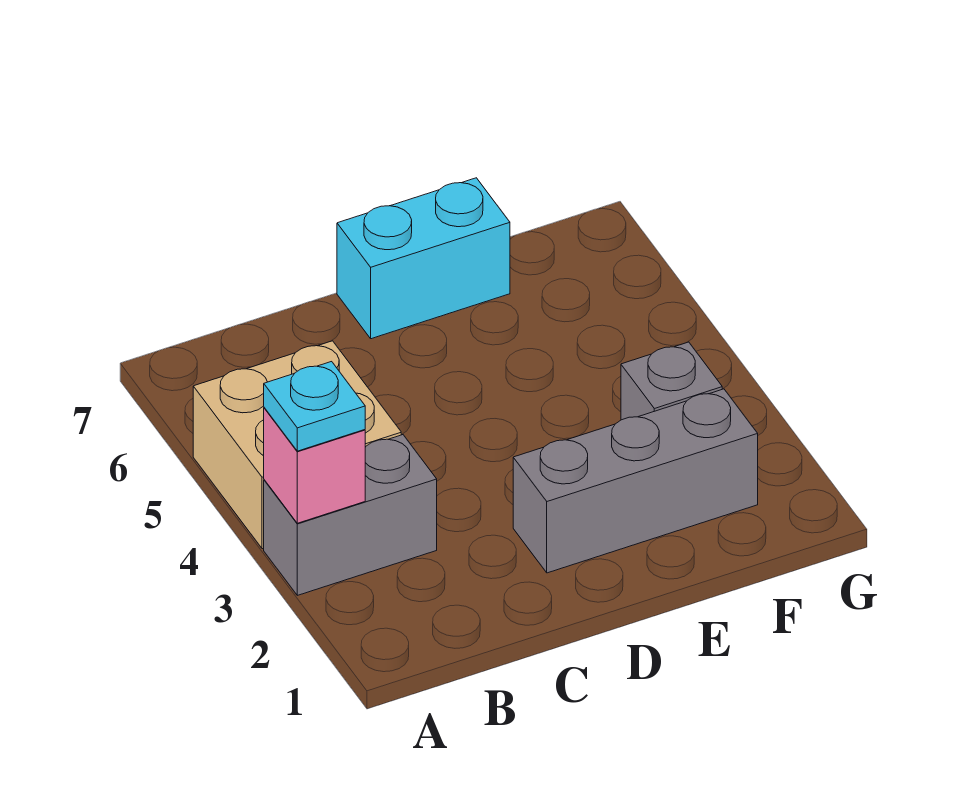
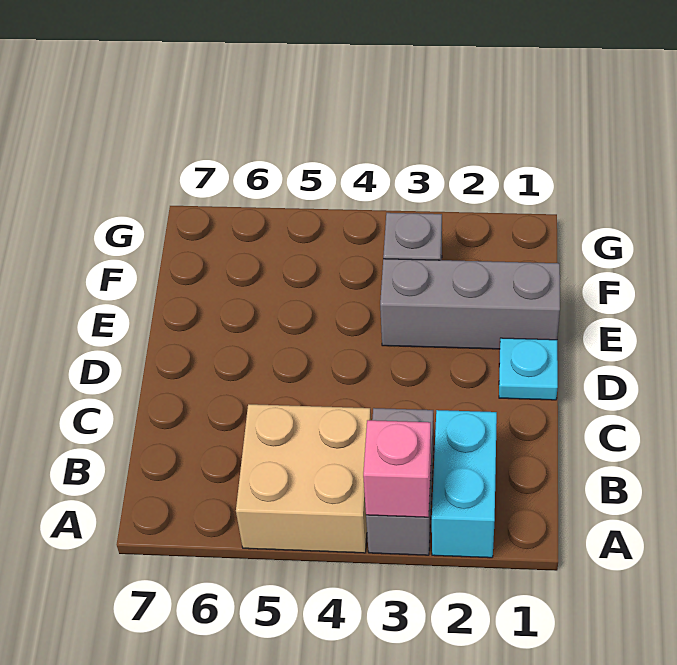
cyan plate A3 level 3 -> cyan plate D1 level 1
grey brick D2:F2 level 1 -> grey brick E1:E3 level 1
cyan brick D7:E7 level 1 -> cyan brick A2:B2 level 1

